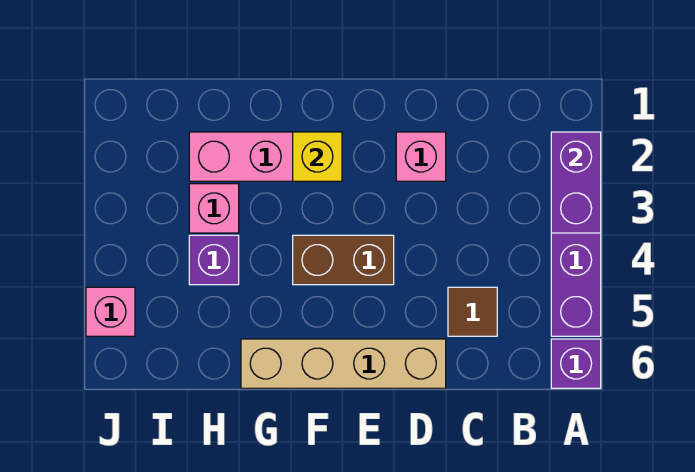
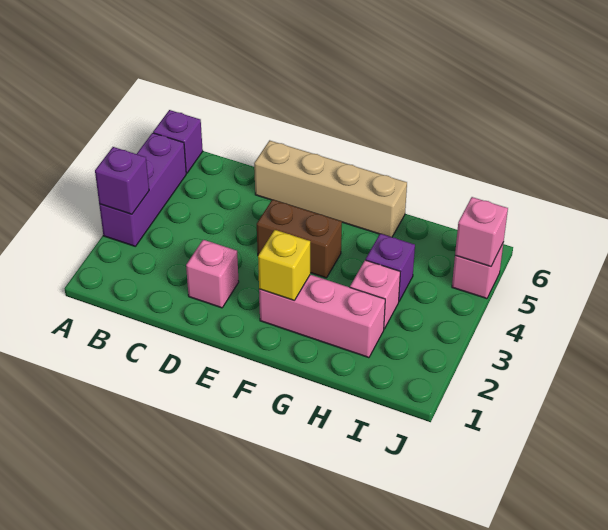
purple brick A2:A3 level 2 -> purple brick A3 level 2
brown tile C5 level 1 -> none
none -> pink brick J5 level 2

